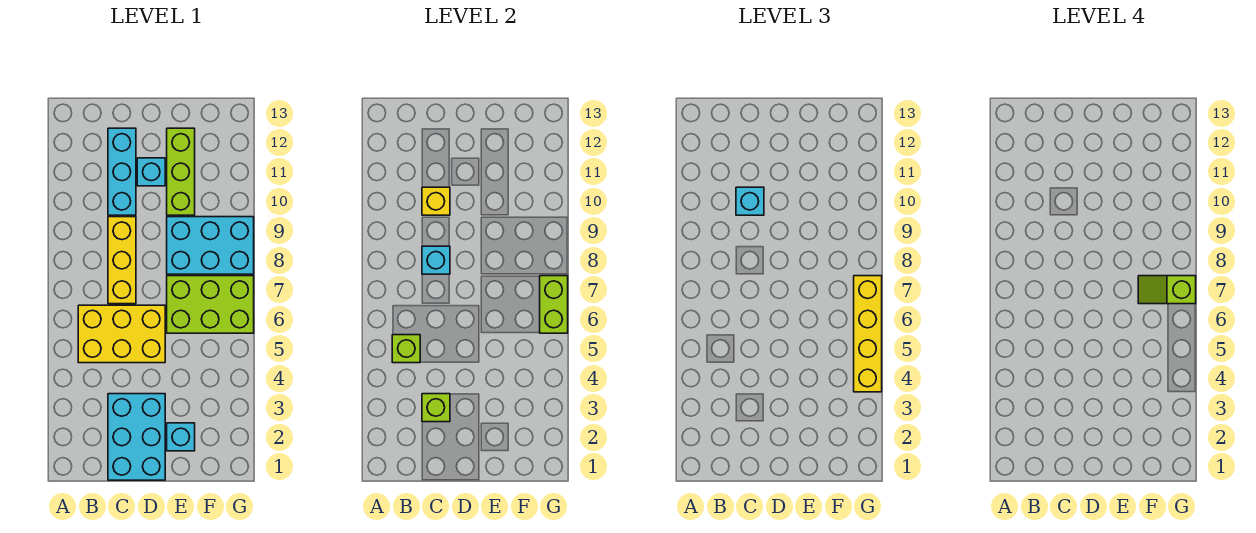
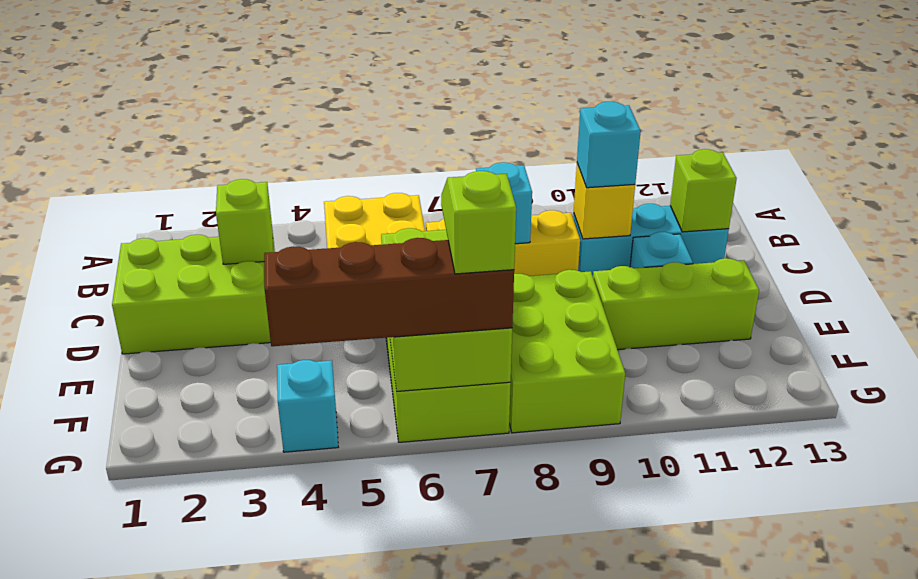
lime brick B5 level 2 -> lime brick C12 level 2
cyan brick C1:D3 level 1 -> lime brick C1:D3 level 1
cyan brick E2 level 1 -> cyan brick G4 level 1
cyan brick E8:G9 level 1 -> lime brick E8:G9 level 1
yellow brick G4:G7 level 3 -> brown brick G4:G7 level 3
lime brick G6:G7 level 2 -> lime brick E6:G7 level 2

